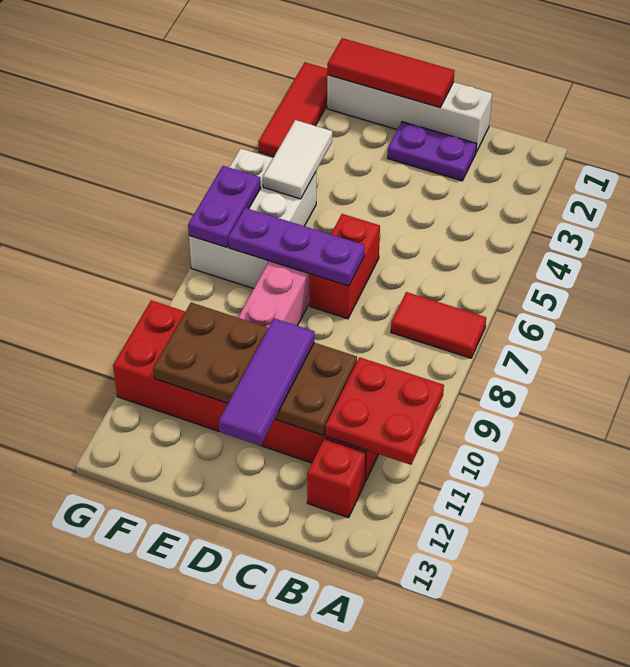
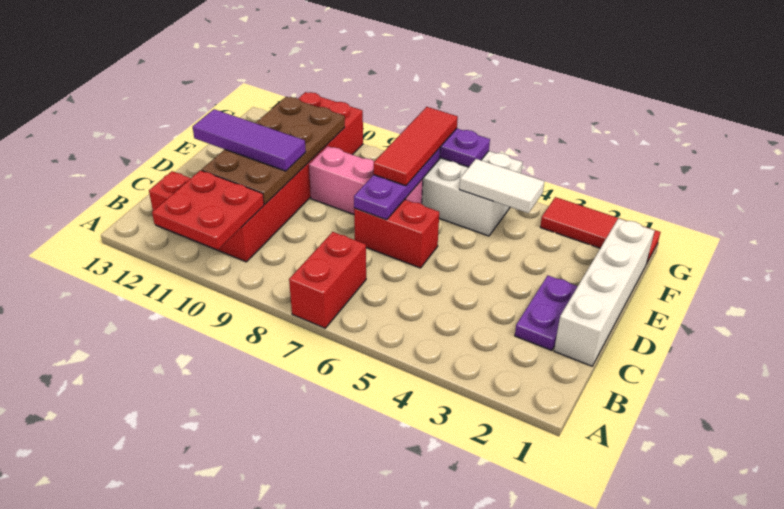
red tile A7:B7 level 1 -> red brick A7:B7 level 1
red tile D1:F1 level 2 -> red tile E7:G7 level 3

